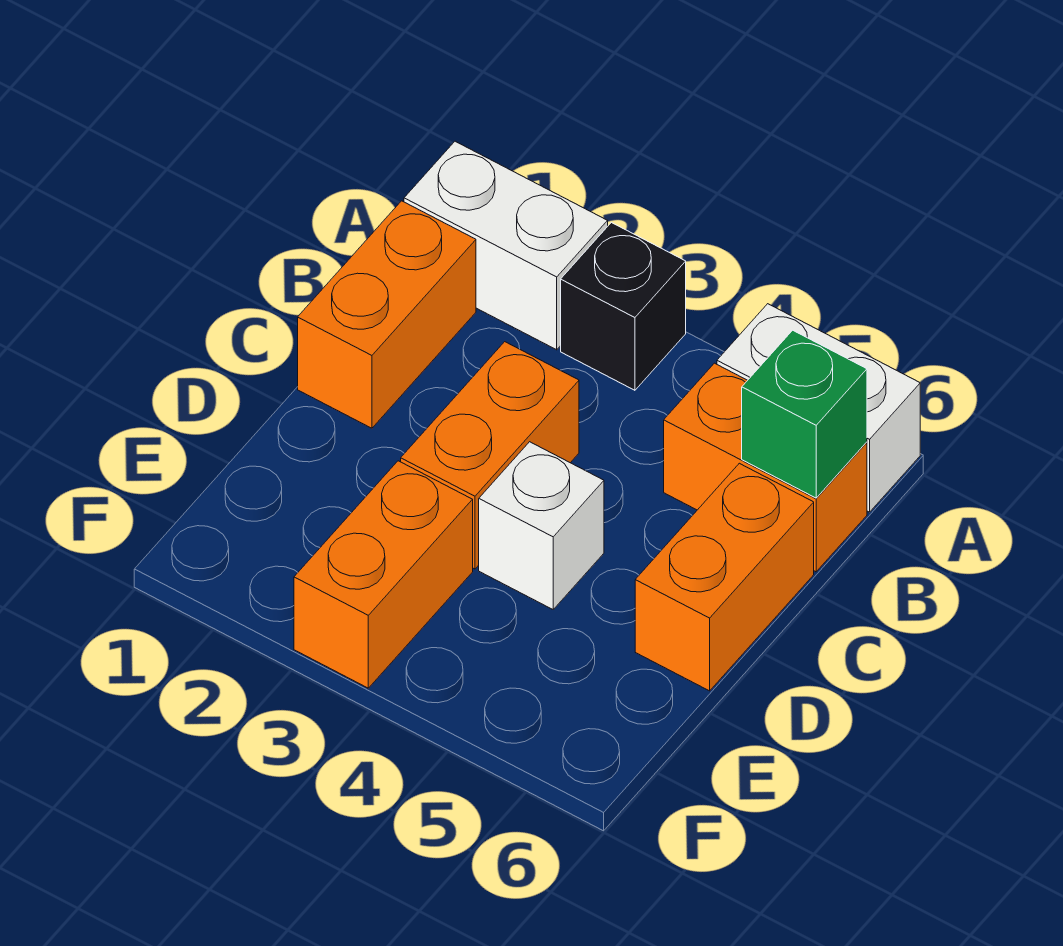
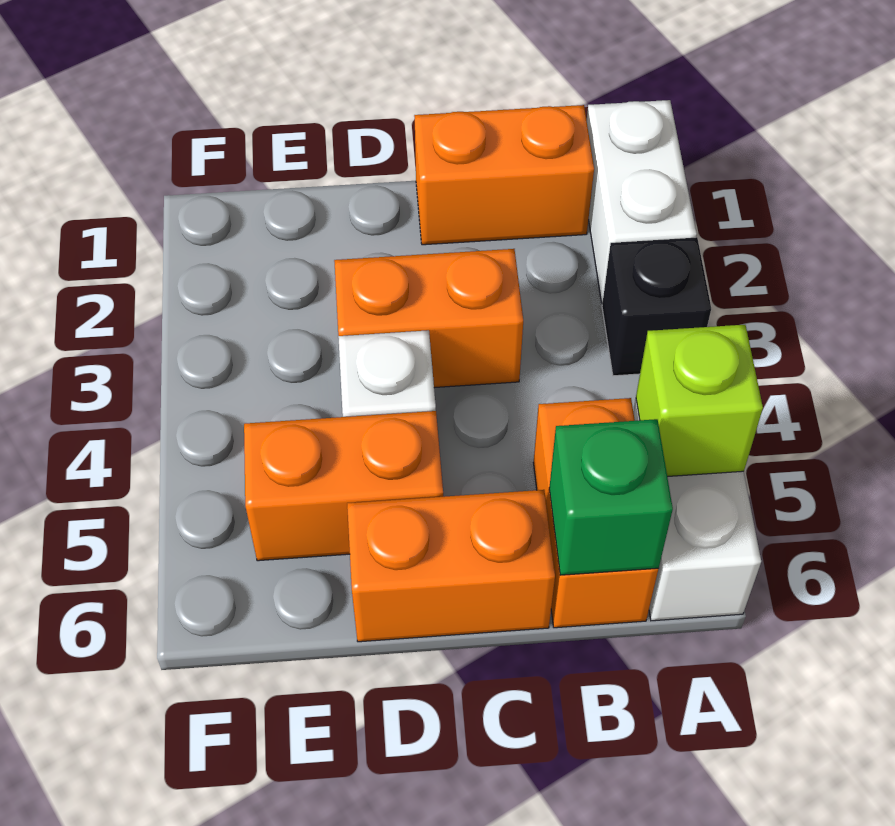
none -> lime brick A5 level 2
orange brick E3:F3 level 1 -> orange brick D5:E5 level 1

